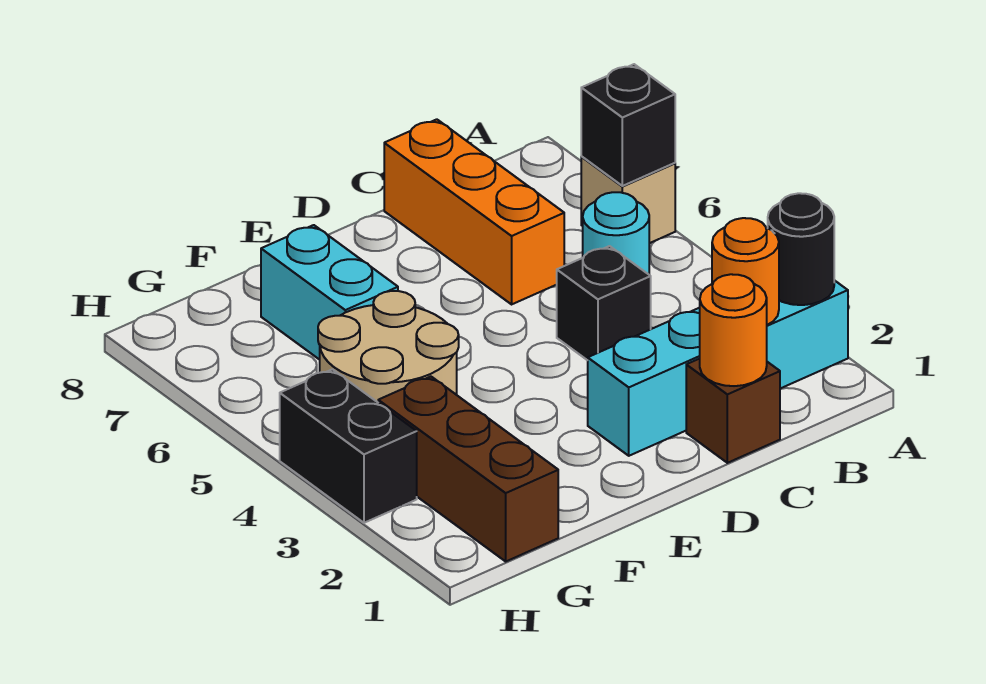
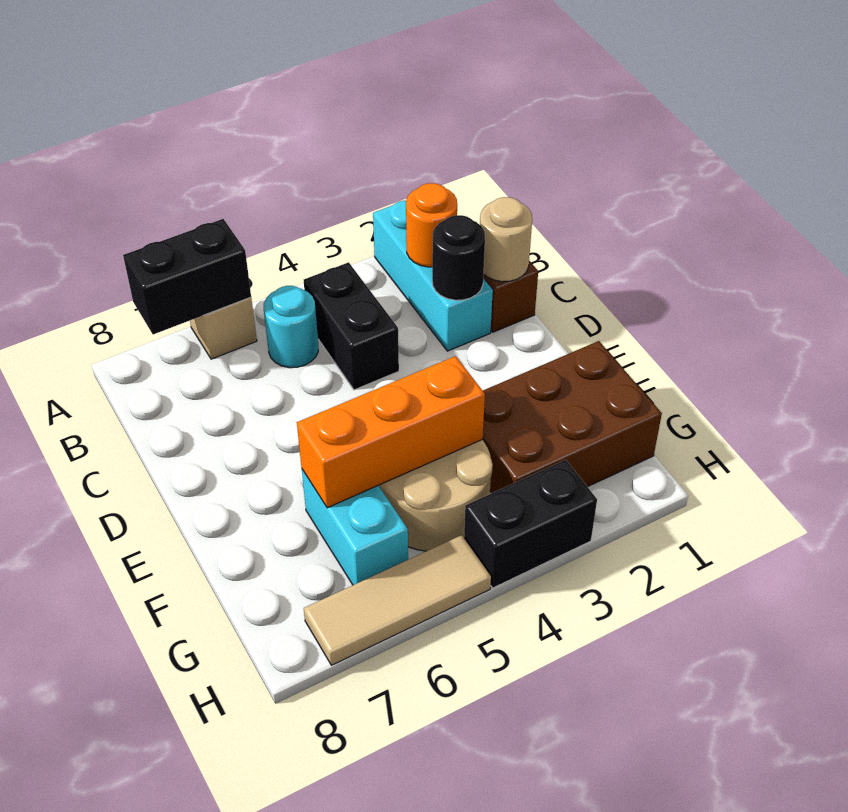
cyan brick A2:D2 level 1 -> cyan brick A2:C2 level 1
black round brick A2 level 2 -> black round brick C2 level 2
black brick A6 level 2 -> black brick A6:A7 level 2
orange round brick C1 level 2 -> tan round brick C1 level 2
black brick C4 level 1 -> black brick B4:C4 level 1
orange brick C6:C8 level 1 -> orange brick F4:F6 level 2
cyan brick F6:F7 level 1 -> cyan brick F6:G6 level 1
brown brick G1:G3 level 1 -> brown brick F1:G3 level 1
none -> tan tile H5:H7 level 1

